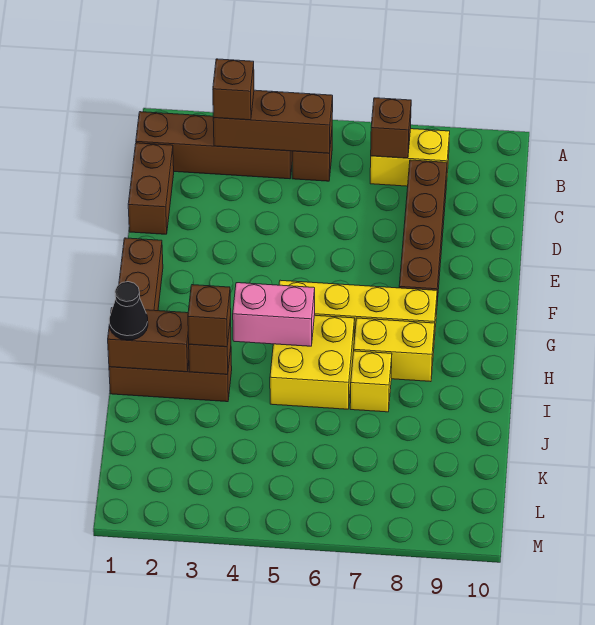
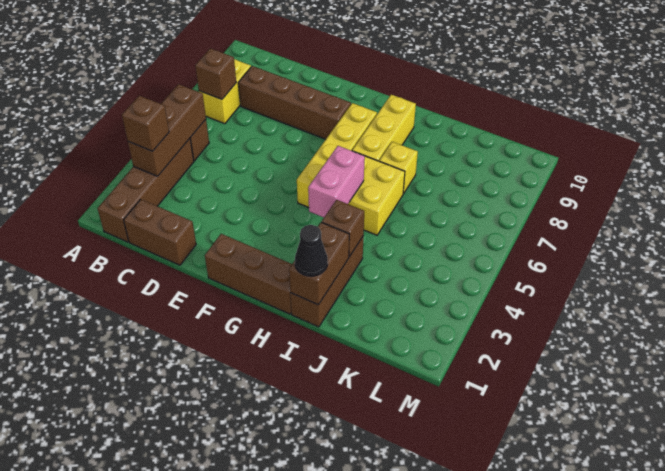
yellow brick H7:H8 level 1 -> yellow brick H7:H9 level 1
brown brick I3 level 3 -> none

